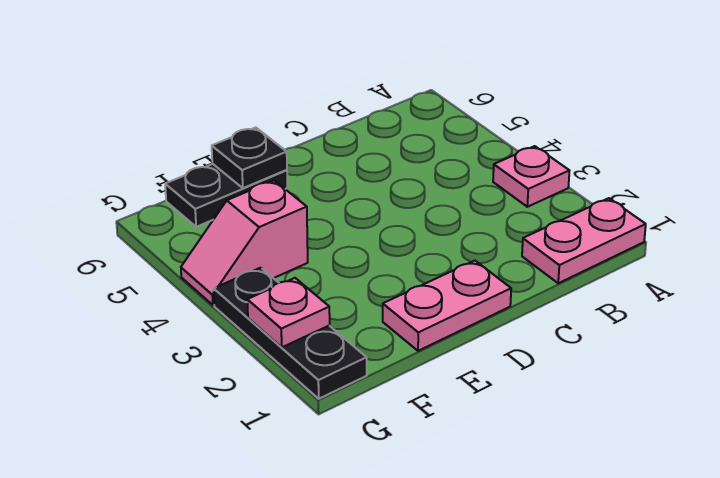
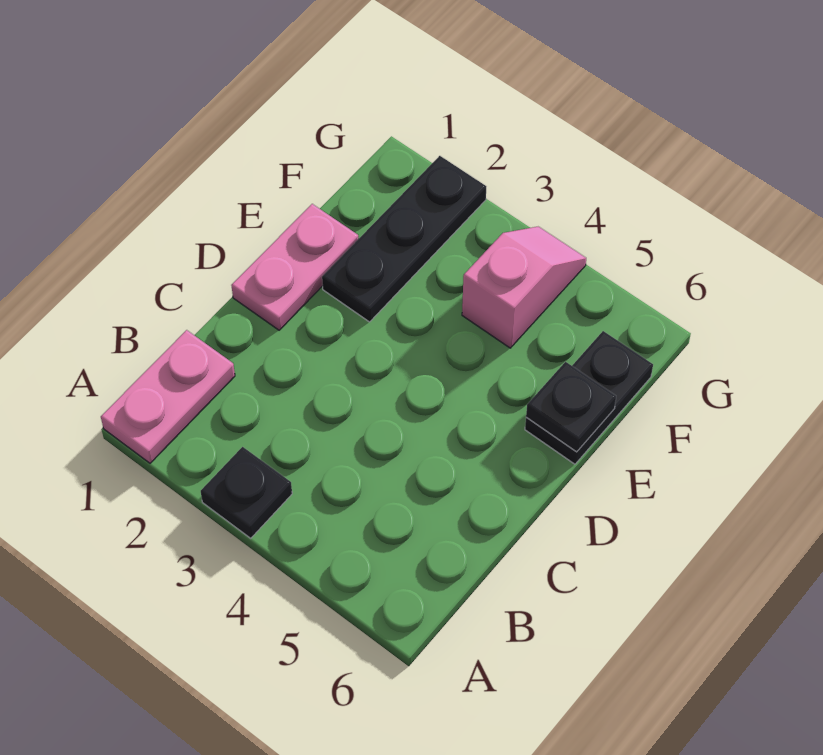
pink plate A3 level 1 -> black plate A3 level 1
black plate G1:G3 level 1 -> black plate E2:G2 level 1
pink plate G2 level 2 -> none

